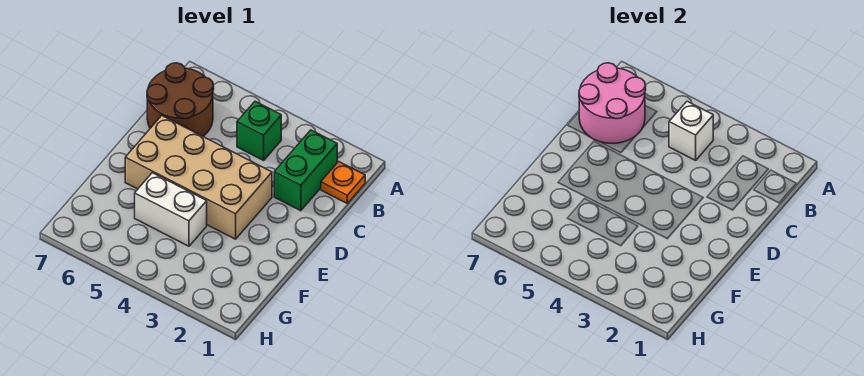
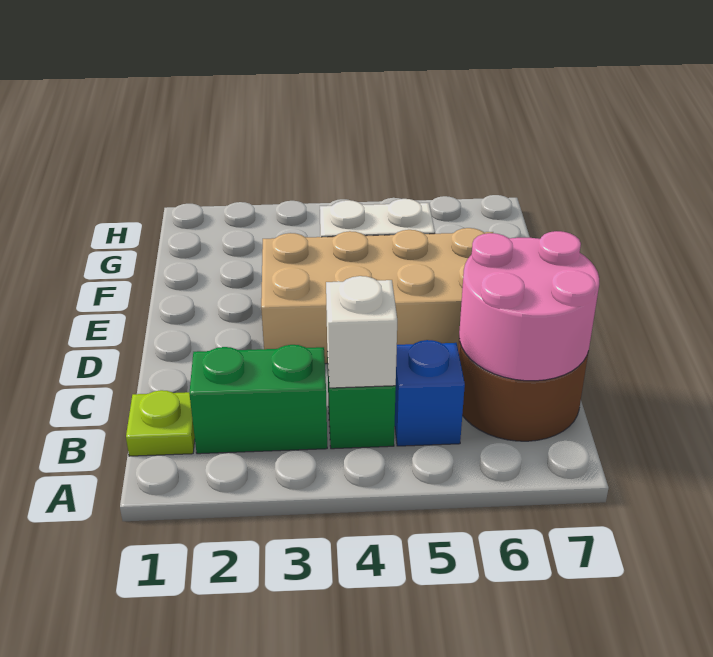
orange plate B1 level 1 -> lime plate B1 level 1
green brick B2:C2 level 1 -> green brick B2:B3 level 1
none -> blue brick B5 level 1

